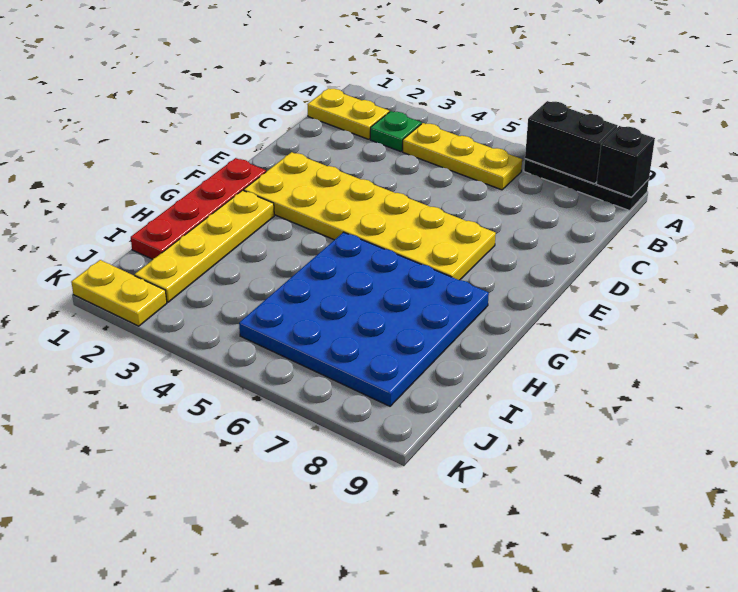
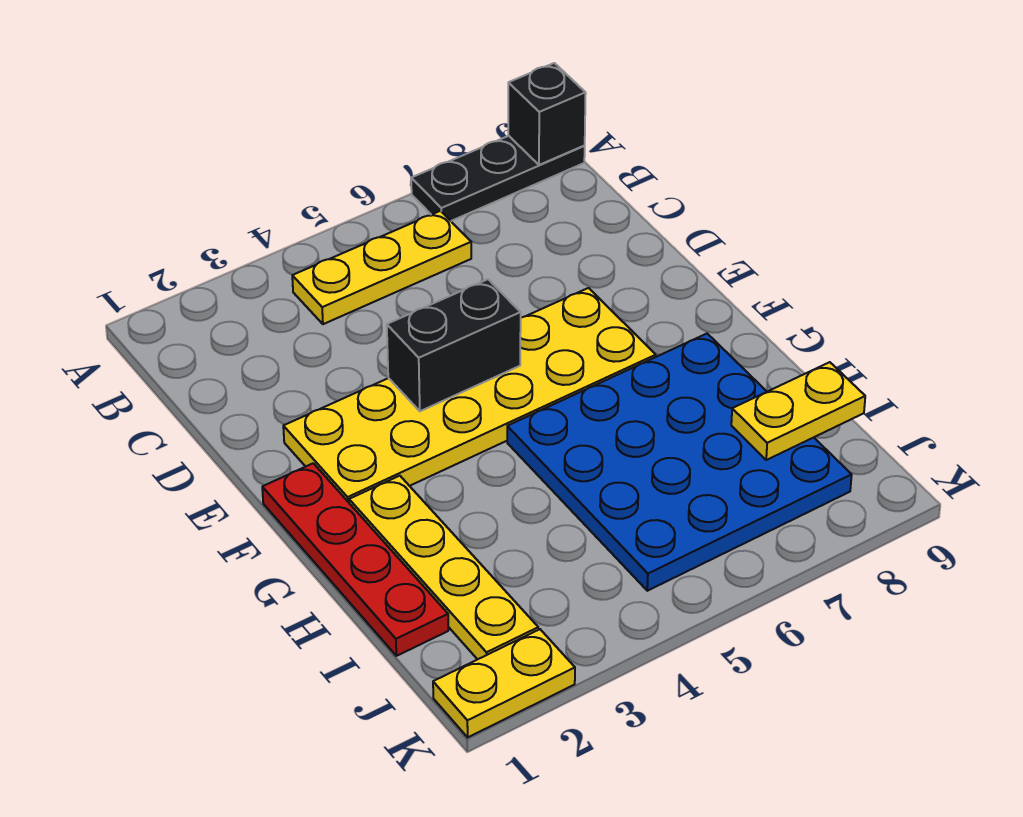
black brick A7:A8 level 2 -> black brick E4:E5 level 2
yellow plate B1:B2 level 1 -> yellow plate I8:I9 level 2
green plate B3 level 1 -> none

